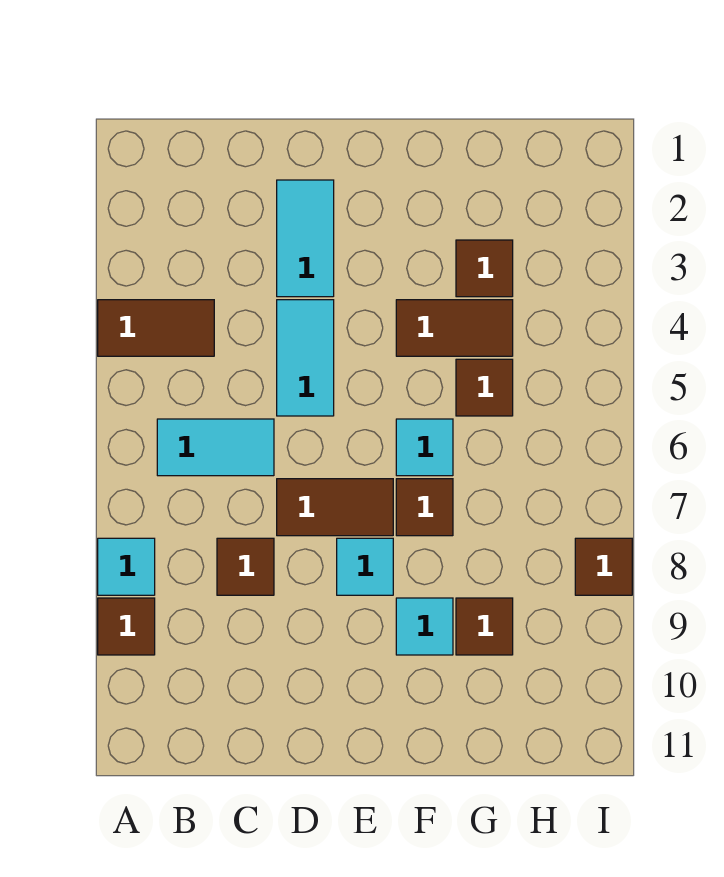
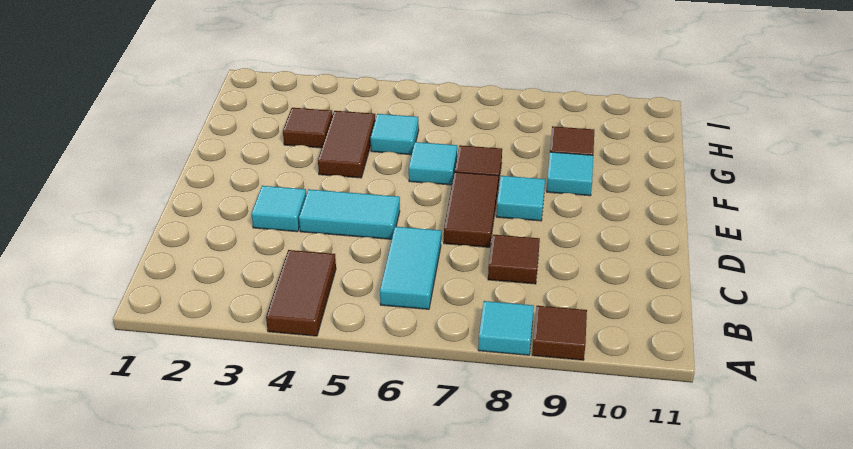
cyan tile D2:D3 level 1 -> cyan tile D3 level 1
brown tile G5 level 1 -> cyan tile G5 level 1
brown tile I8 level 1 -> none

